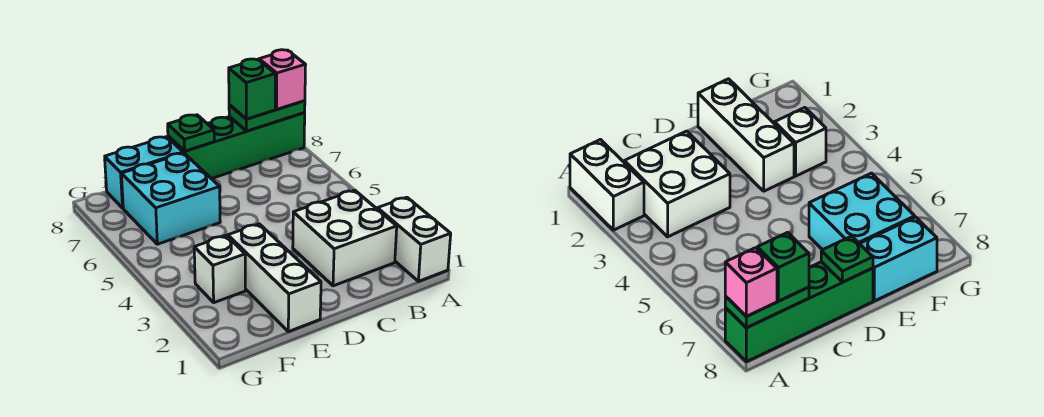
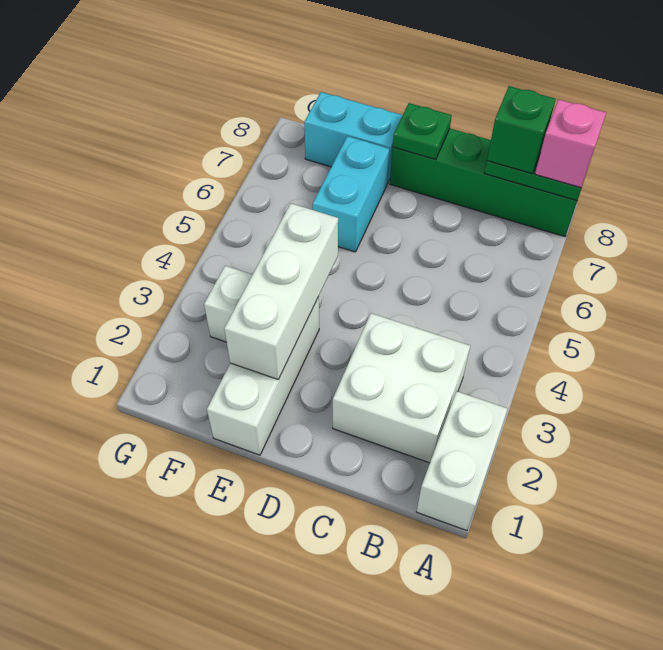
none -> white brick E2:E4 level 2
cyan brick E6:F7 level 1 -> cyan brick E6:E7 level 1

